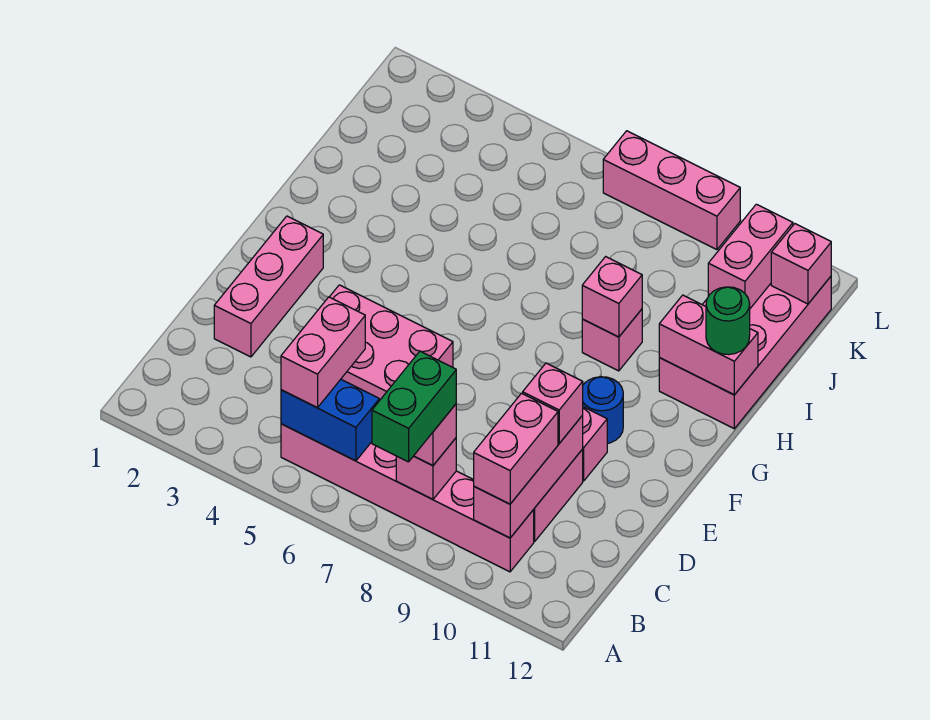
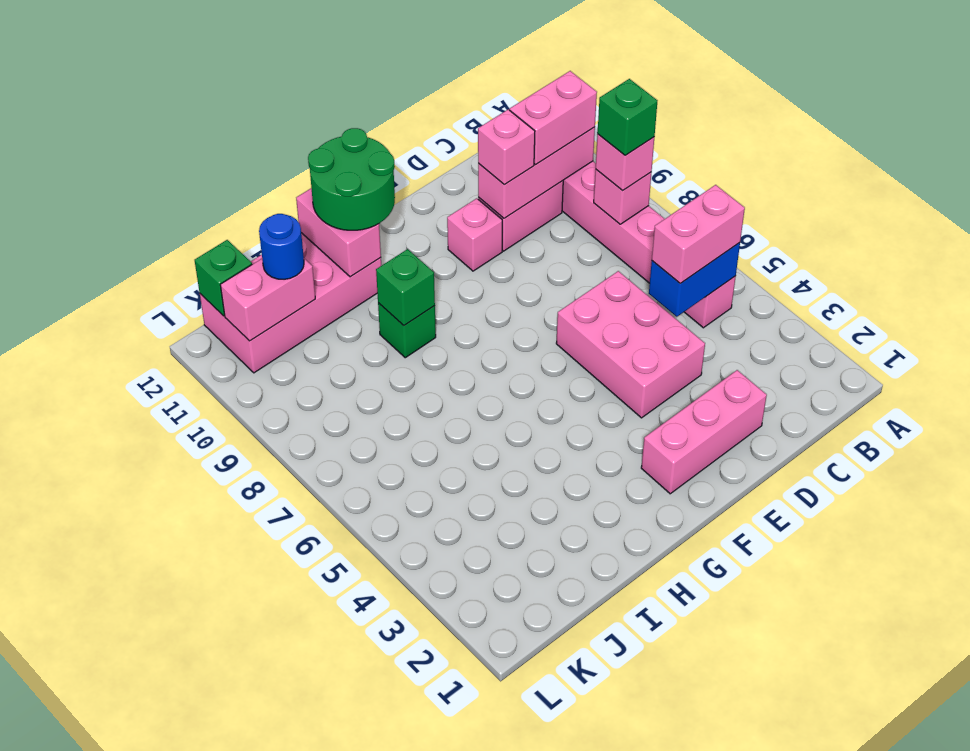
green brick A8:B8 level 4 -> green brick B8 level 4
blue brick B5:B6 level 2 -> blue brick B5:C5 level 2
blue round brick F10 level 1 -> blue round brick J11 level 3
pink brick H9 level 1 -> green brick H9 level 1
pink brick H9 level 2 -> green brick H9 level 2
green round brick H12 level 3 -> green round brick G11:H12 level 3
pink brick K12 level 2 -> green brick K12 level 2
pink brick L7:L9 level 1 -> none

